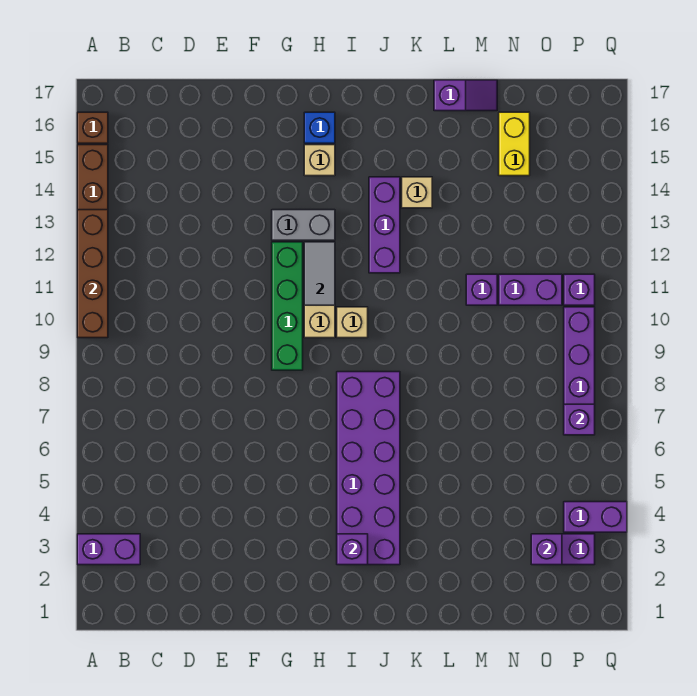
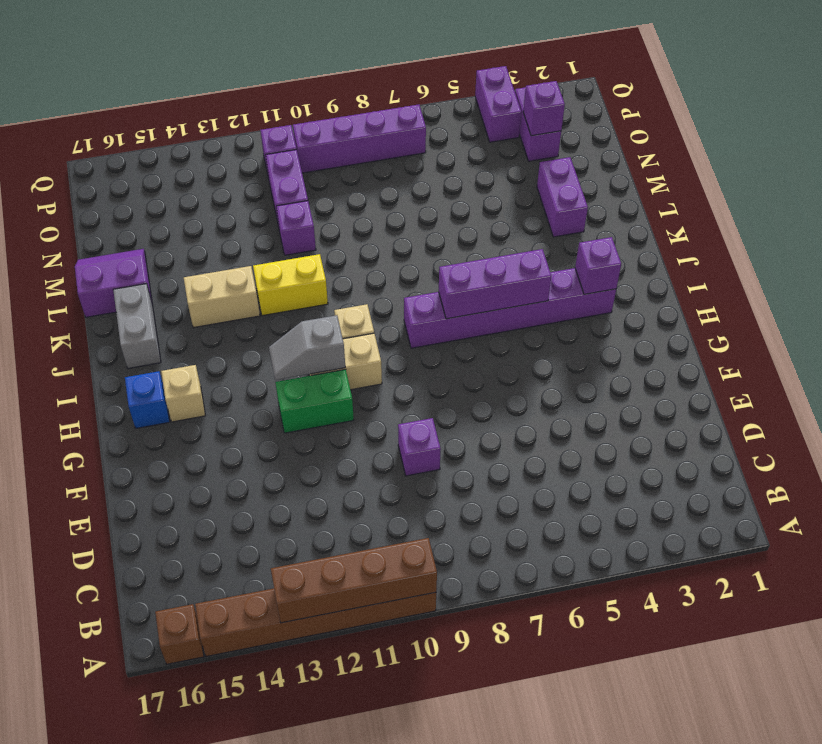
purple brick A3:B3 level 1 -> purple brick L3:M3 level 1
green brick G9:G12 level 1 -> green brick G11:G12 level 1
grey brick G13:H13 level 1 -> grey brick J16:K16 level 1
grey tile H11:H12 level 2 -> grey slope H11:H12 level 2 top 11
purple brick I3:J8 level 1 -> purple brick I3:I8 level 1
purple brick J12:J14 level 1 -> purple brick I5:I7 level 2
tan brick K14 level 1 -> tan brick K13:K14 level 1
purple slope L17:M17 level 1 top L -> purple slope L16:M17 level 1 top L
yellow brick N15:N16 level 1 -> yellow brick K11:K12 level 1
purple brick P7 level 2 -> purple brick E9 level 1

